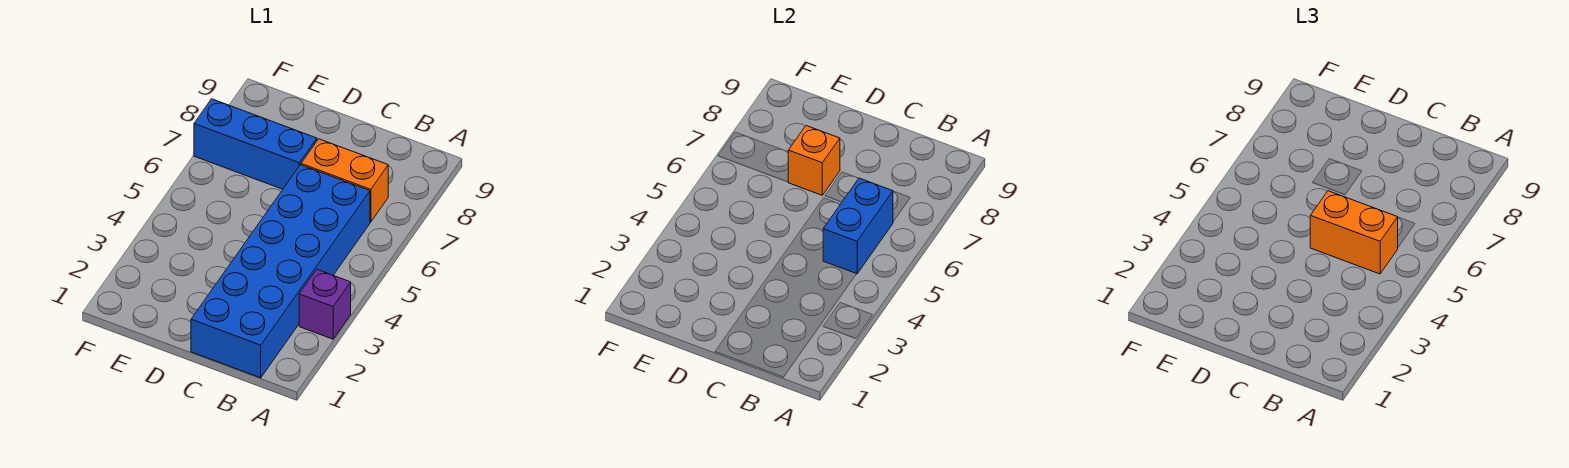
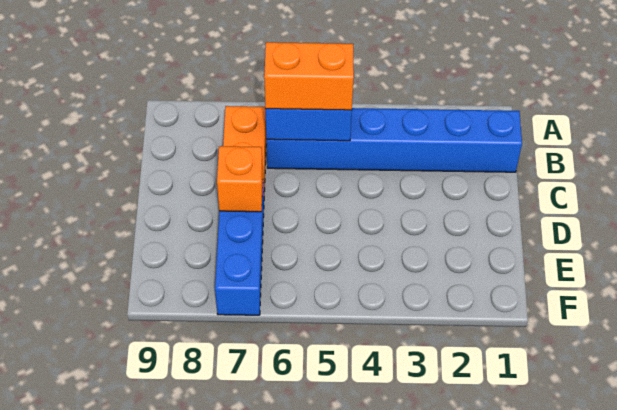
purple brick A3 level 1 -> none
blue brick B1:C6 level 1 -> blue brick B1:B6 level 1
orange brick B5:C5 level 3 -> orange brick B5:B6 level 3

